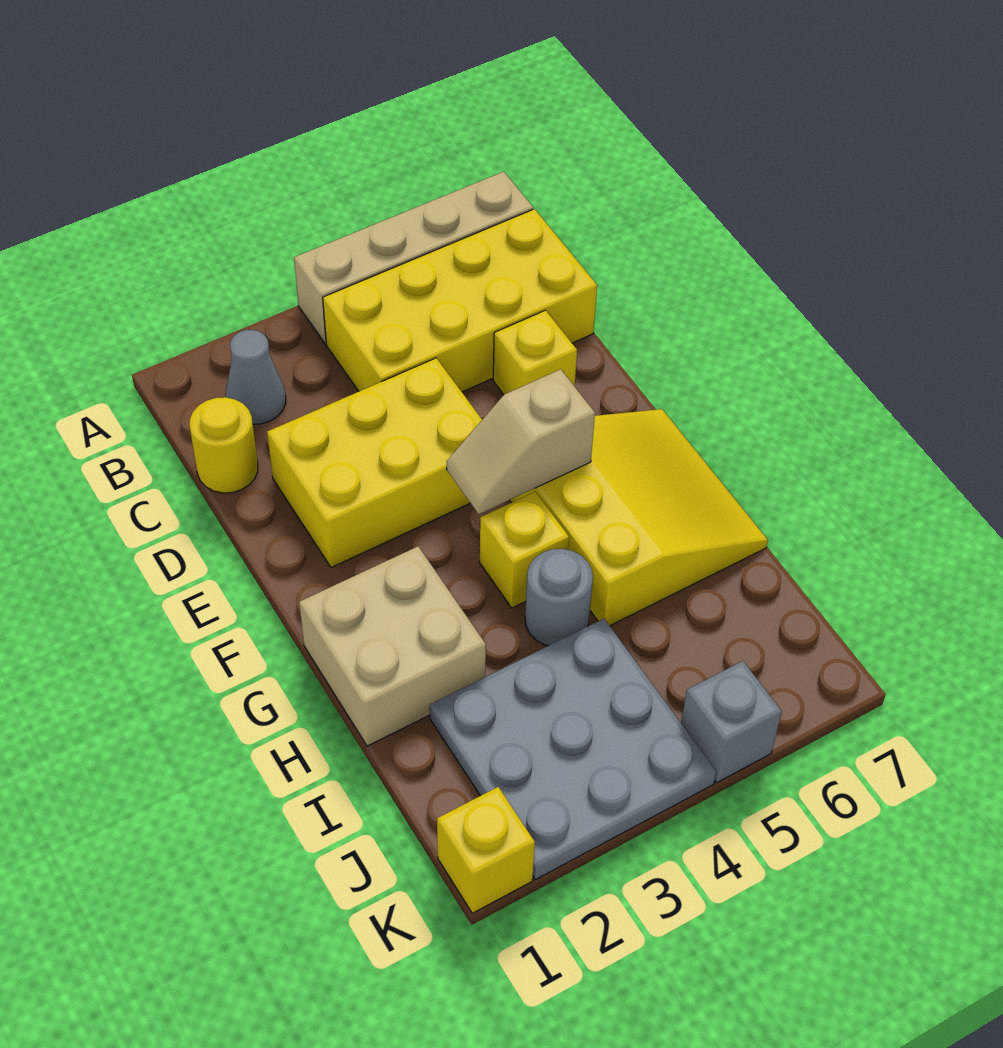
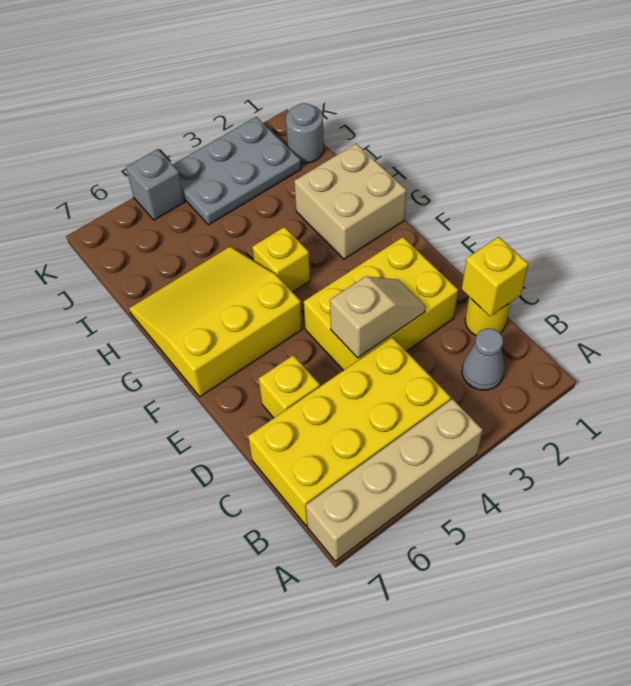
tan slope F4:F5 level 2 top 5 -> tan slope D3:D4 level 2 top 4
yellow slope F5:H7 level 1 top 5 -> yellow slope F5:H7 level 1 top F
grey round brick H4 level 1 -> grey round brick J1 level 1
grey plate I2:K4 level 1 -> grey plate J2:K4 level 1
yellow brick K1 level 1 -> yellow brick C1 level 2

